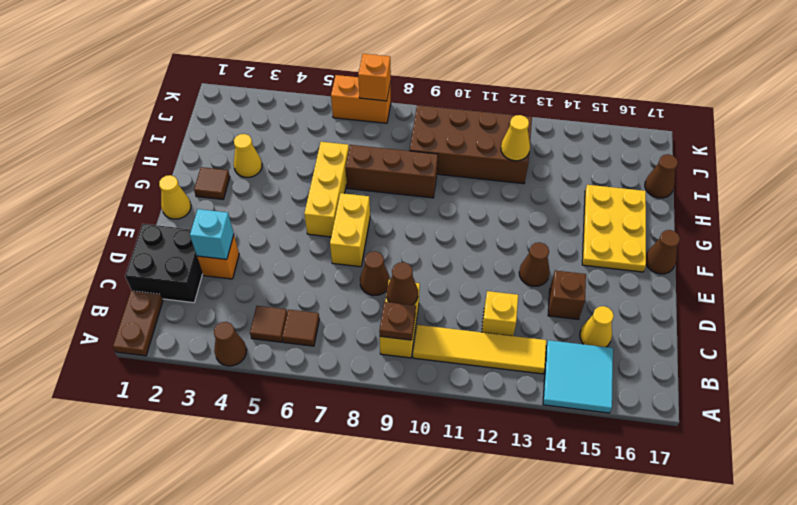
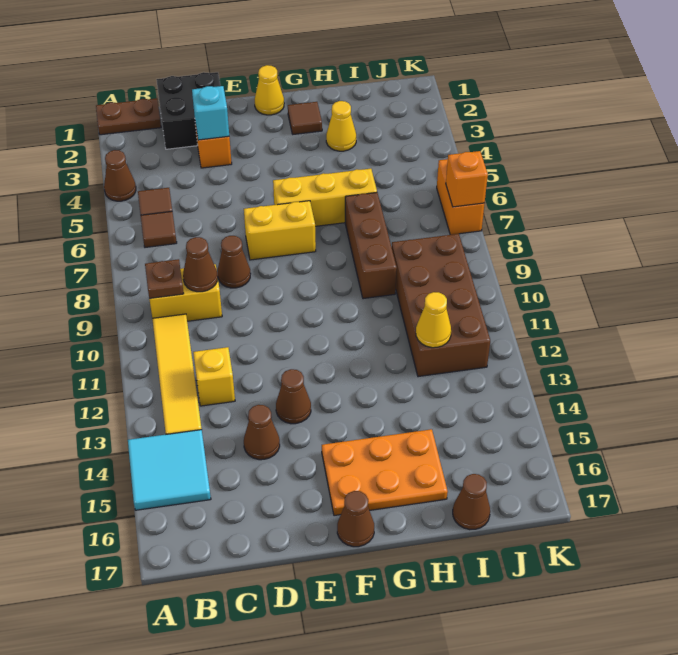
yellow cone C15 level 1 -> none
brown brick D14 level 1 -> brown cone D14 level 1
yellow plate F15:H16 level 1 -> orange plate F15:H16 level 1

